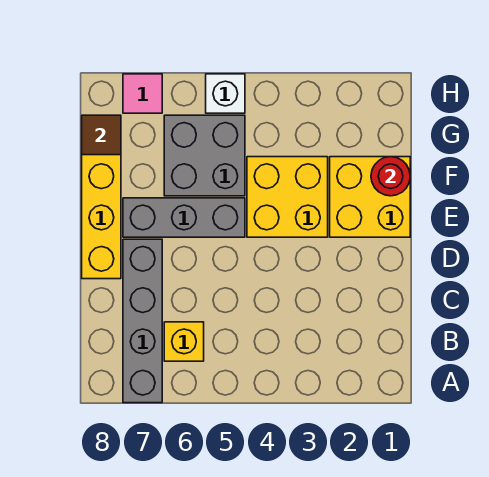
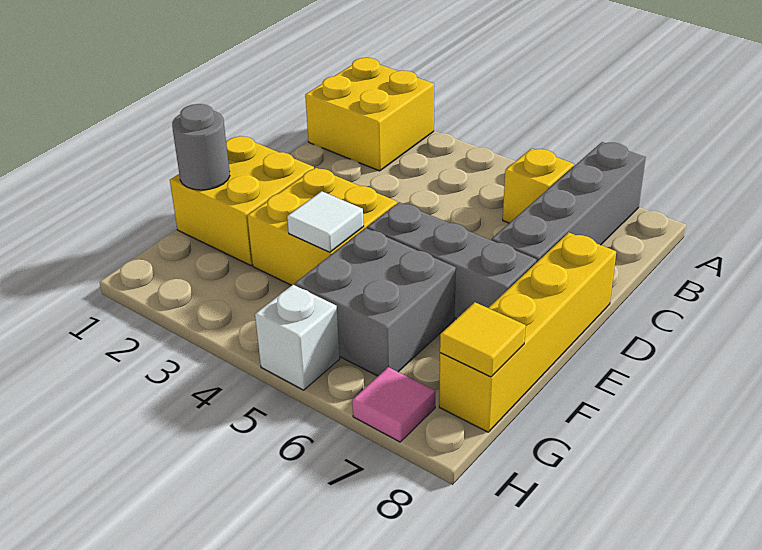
none -> yellow brick A1:B2 level 1
red round brick F1 level 2 -> grey round brick F1 level 2
none -> white tile F4 level 2
brown tile G8 level 2 -> yellow tile G8 level 2

